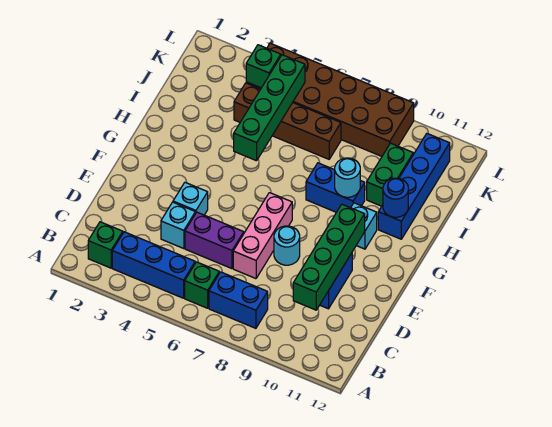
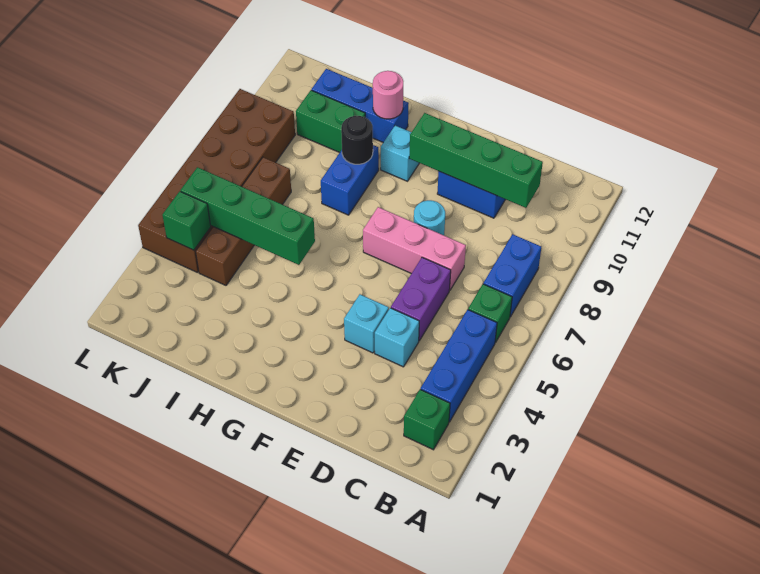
cyan round brick H9 level 2 -> black round brick H9 level 2
blue brick H11:K11 level 1 -> blue brick H11:J11 level 1
blue round brick H11 level 2 -> pink round brick H11 level 2

